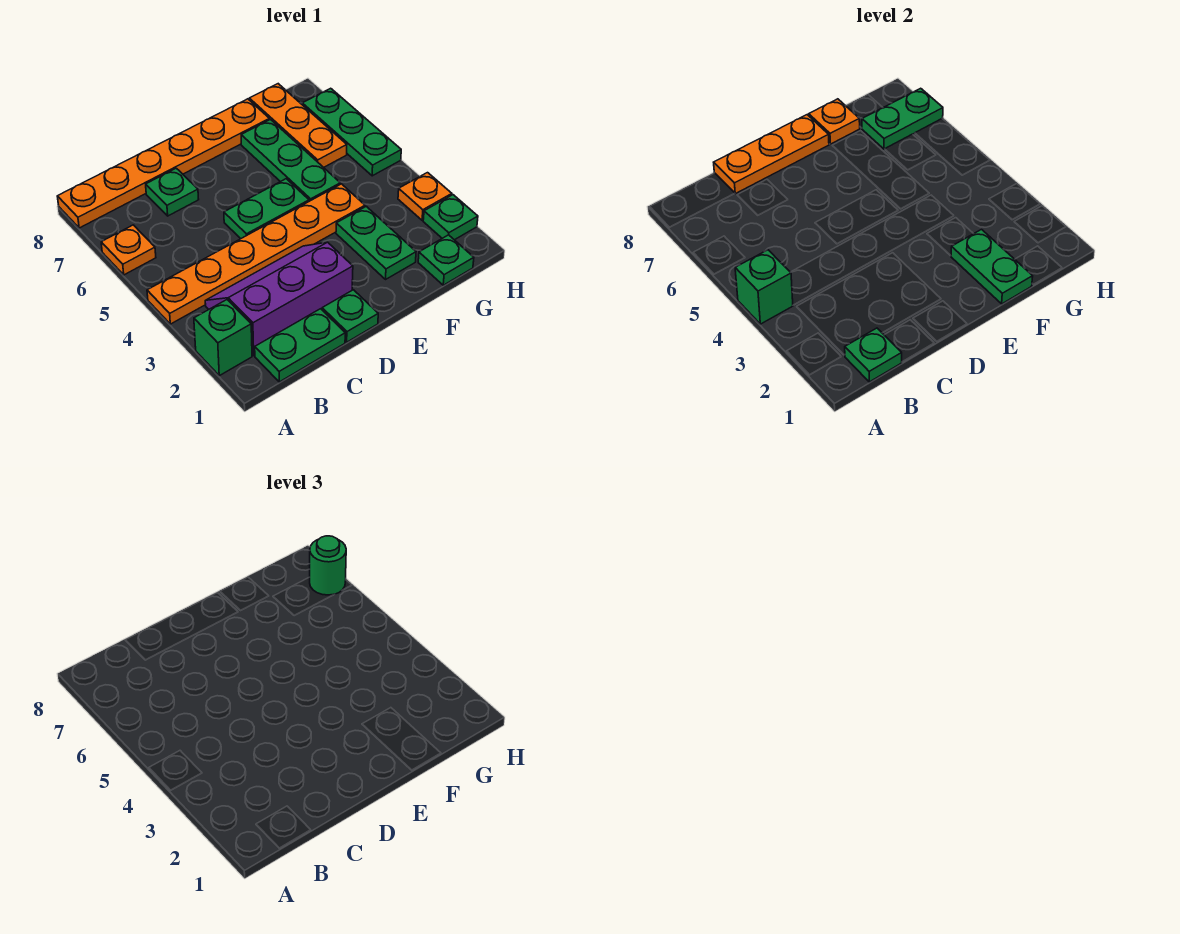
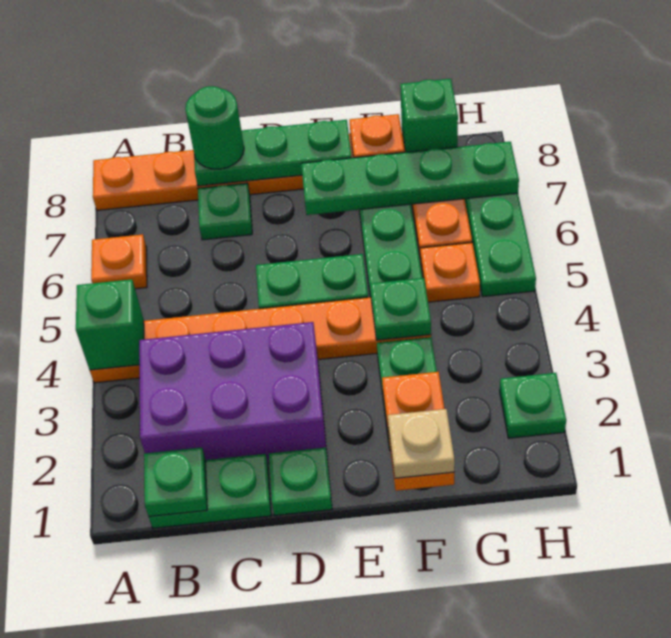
green brick A2 level 1 -> green brick G8 level 2
purple slope B2:D3 level 1 top 2 -> purple brick B2:D3 level 1
orange plate C8:E8 level 2 -> green plate C8:E8 level 2
green plate F1:F2 level 2 -> orange plate F1:F2 level 2
none -> tan plate F1 level 3
green plate G1 level 1 -> green plate F4 level 2
green plate G7:H7 level 2 -> green plate E7:H7 level 2
orange plate H3 level 1 -> orange plate G5 level 1
green round brick H7 level 3 -> green round brick C8 level 3

